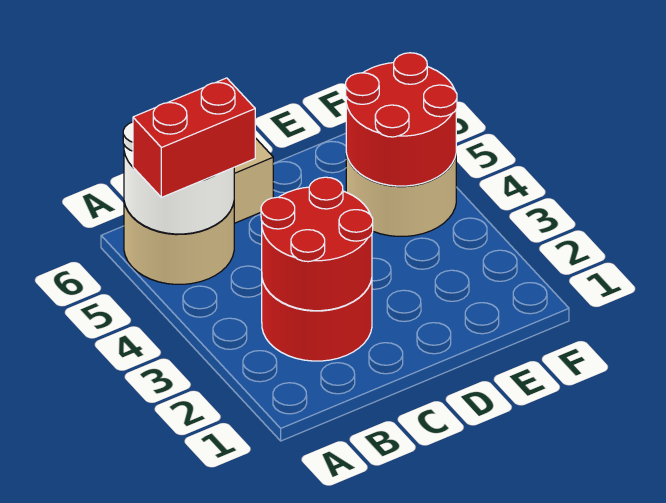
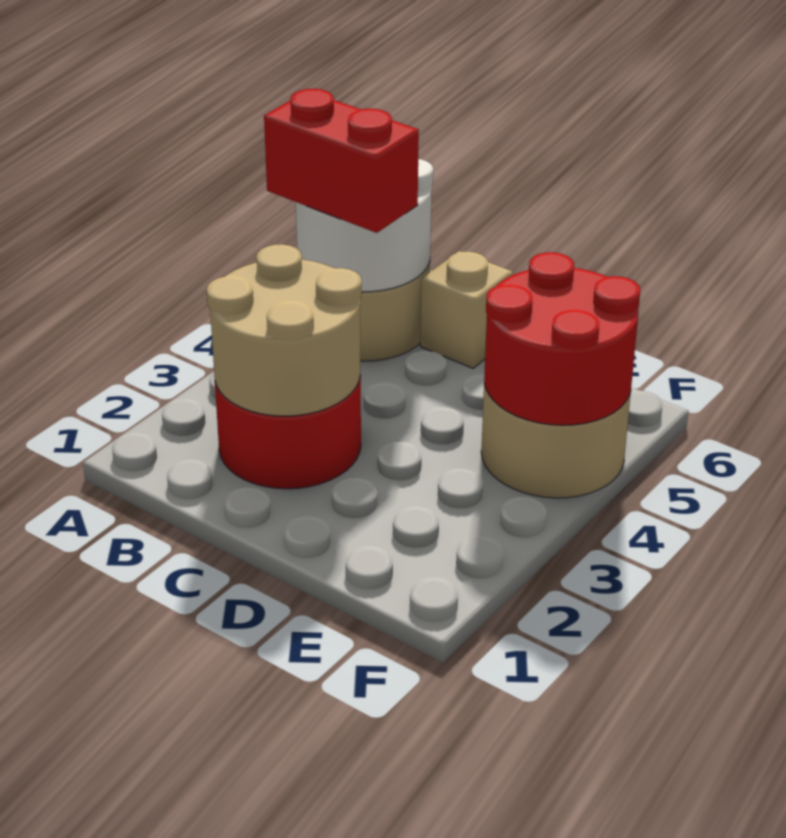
red round brick B2:C3 level 2 -> tan round brick B2:C3 level 2

